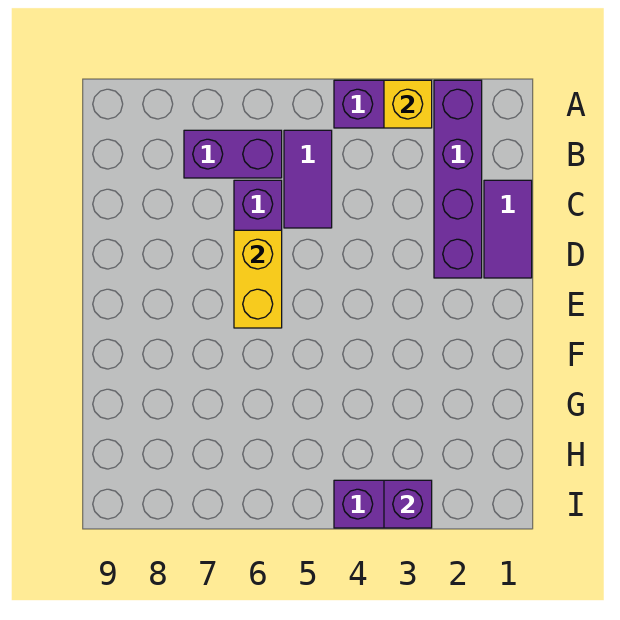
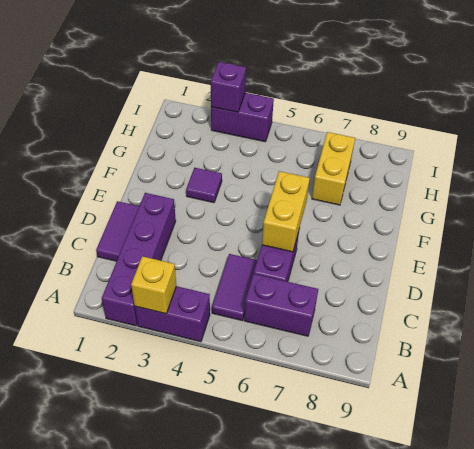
none -> purple tile F3 level 1
none -> yellow brick G7:H7 level 1

